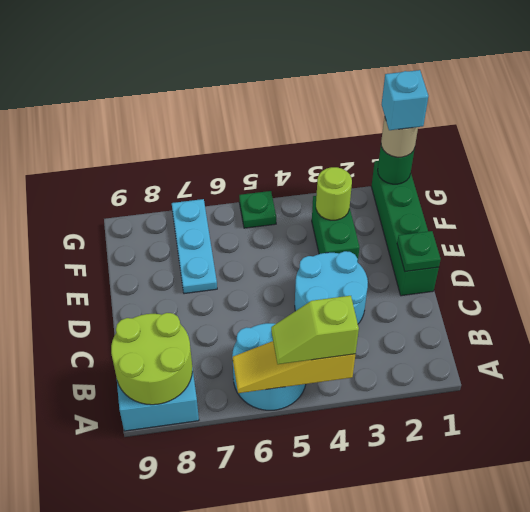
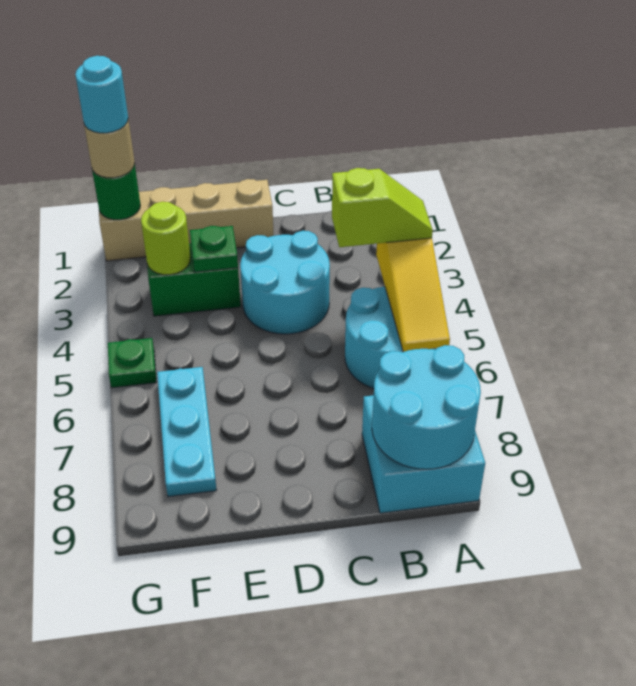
lime slope A4:A5 level 3 top 4 -> lime slope A4:B4 level 3 top B
lime round brick A8:B9 level 2 -> cyan round brick A8:B9 level 2
green brick D1:G1 level 1 -> tan brick D1:G1 level 1
green plate D1 level 2 -> green plate E3 level 2
cyan plate E7:G7 level 1 -> cyan plate F6:F8 level 1
cyan brick G1 level 4 -> cyan round brick G1 level 4

